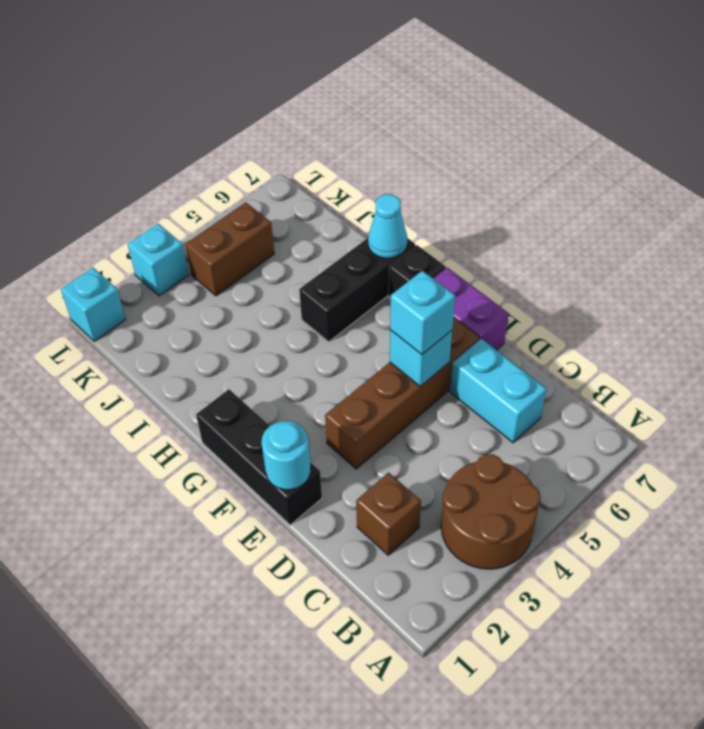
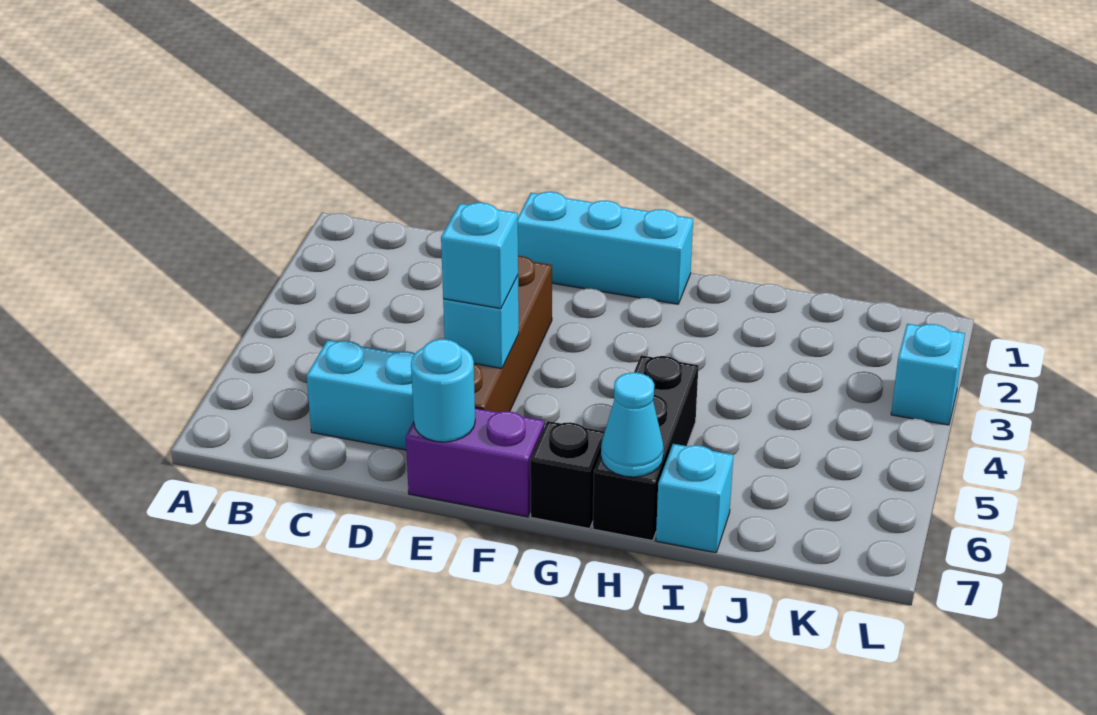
brown round brick A3:B4 level 1 -> none
brown brick C2 level 1 -> none
black brick E1:G1 level 1 -> cyan brick E1:G1 level 1
cyan round brick E1 level 2 -> cyan round brick E7 level 2
brown brick K4:K5 level 1 -> none
cyan brick L1 level 1 -> cyan brick I7 level 1

